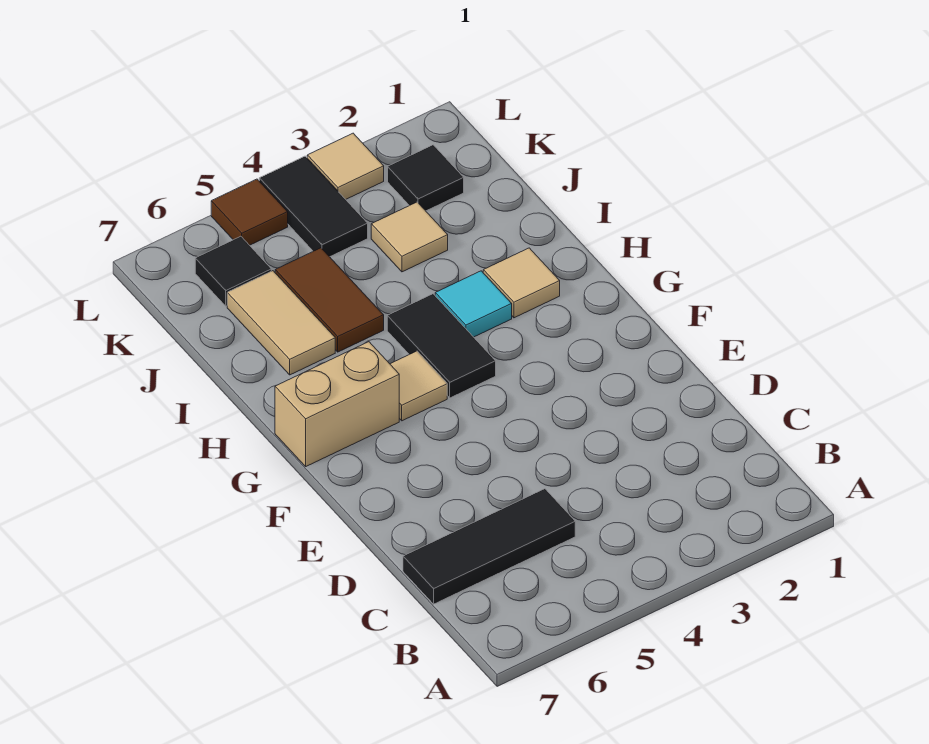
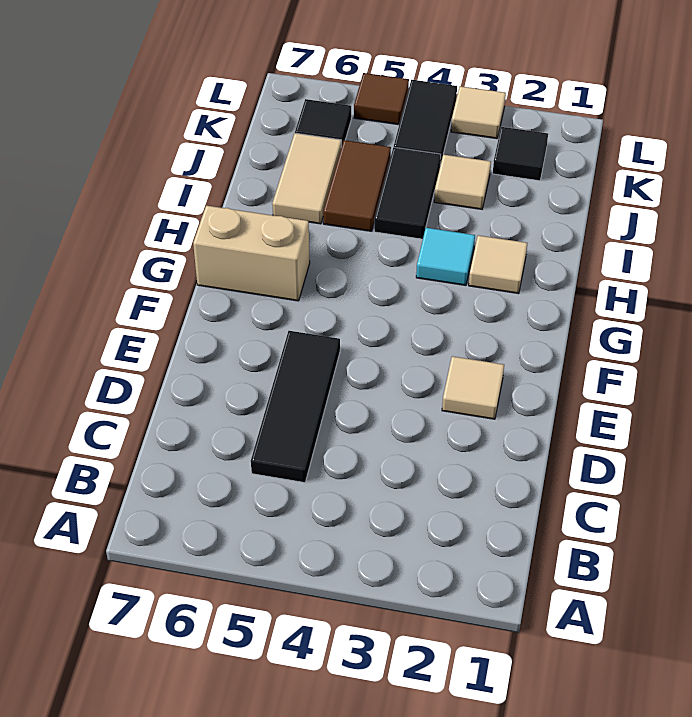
black tile C5:C7 level 1 -> black tile C5:E5 level 1
black tile G4:H4 level 1 -> black tile I4:J4 level 1
tan tile G5 level 1 -> tan tile E2 level 1

